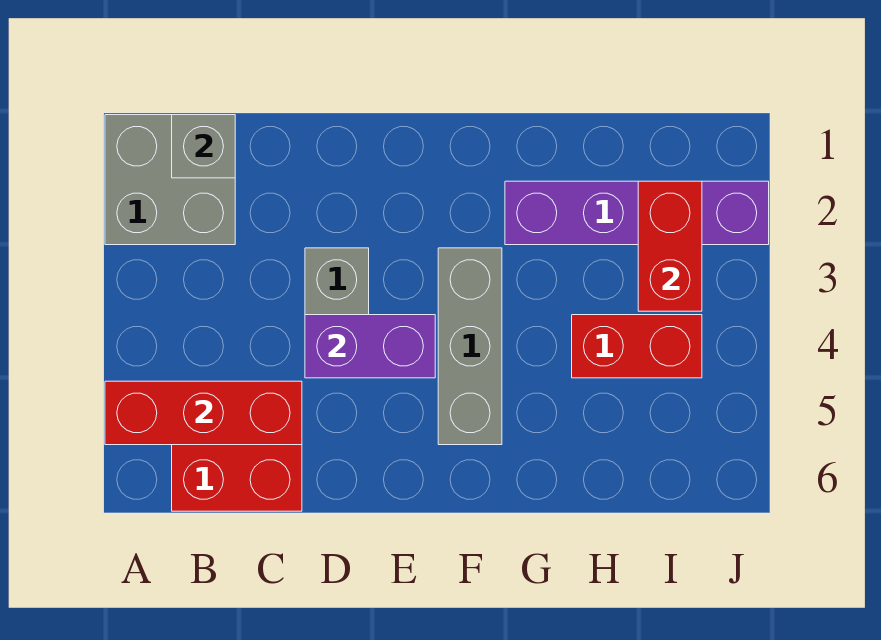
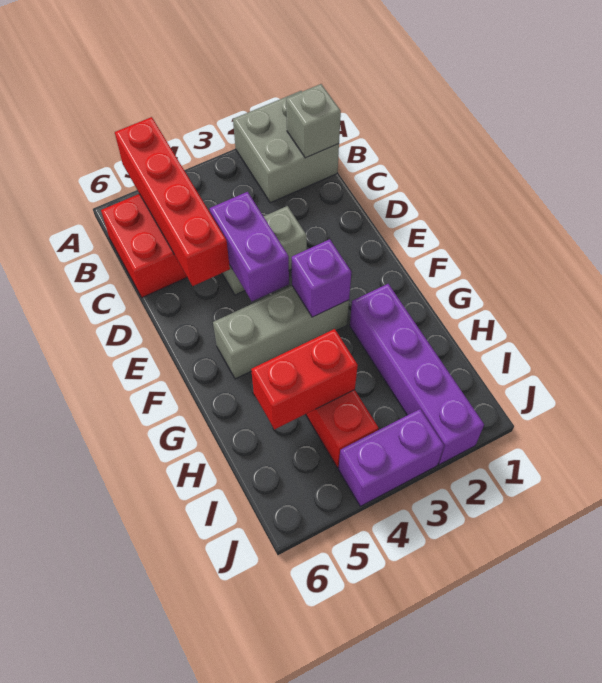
red brick A5:C5 level 2 -> red brick A5:D5 level 2
none -> purple brick F3 level 2
red brick I2:I3 level 2 -> red brick H4:H5 level 2
none -> purple brick J3:J4 level 1

